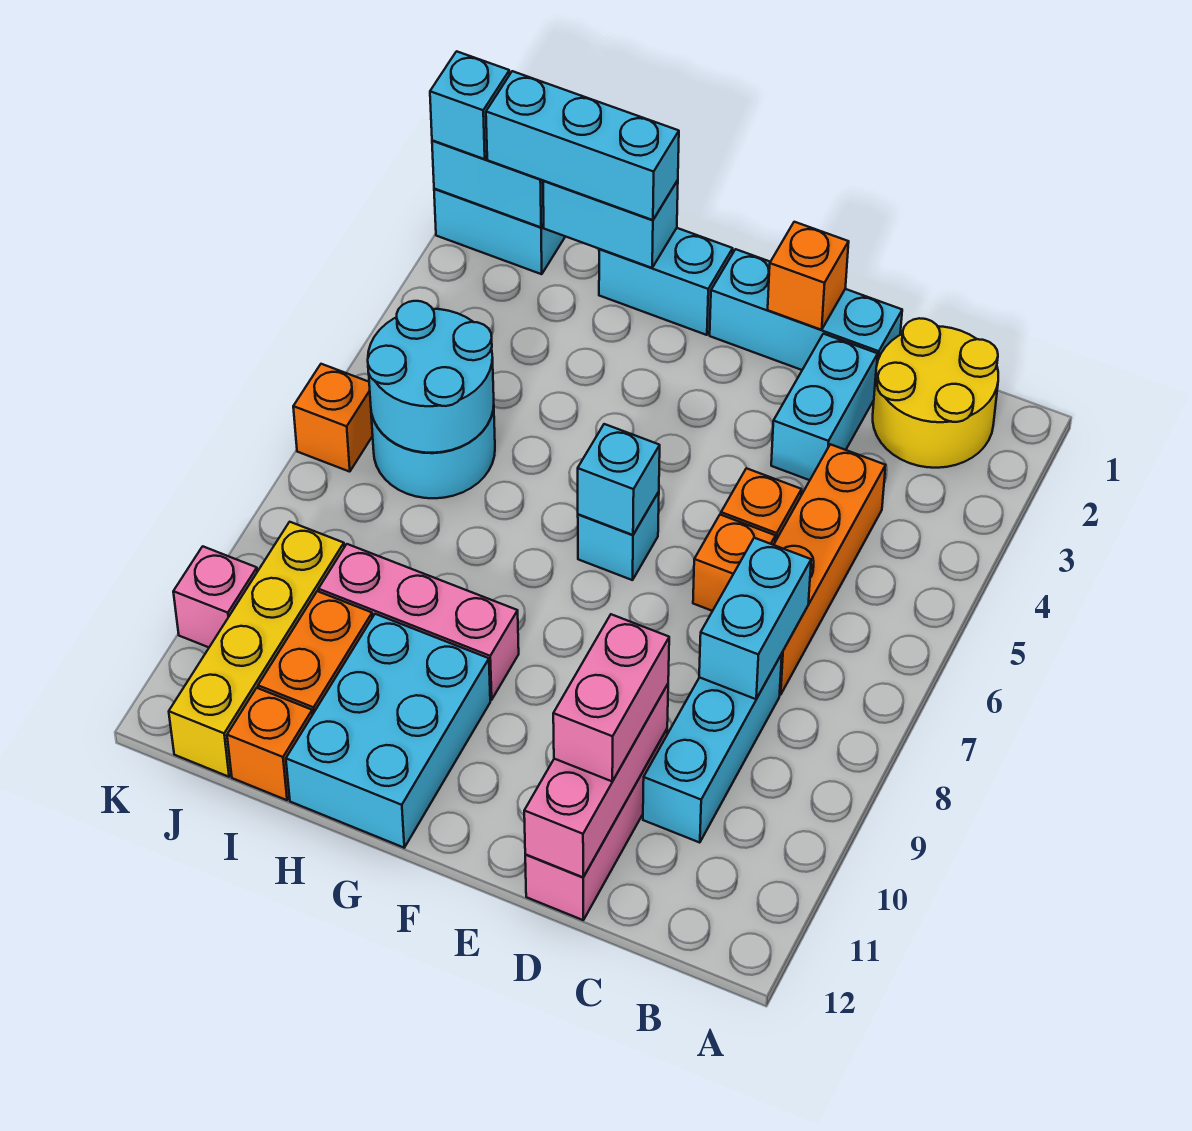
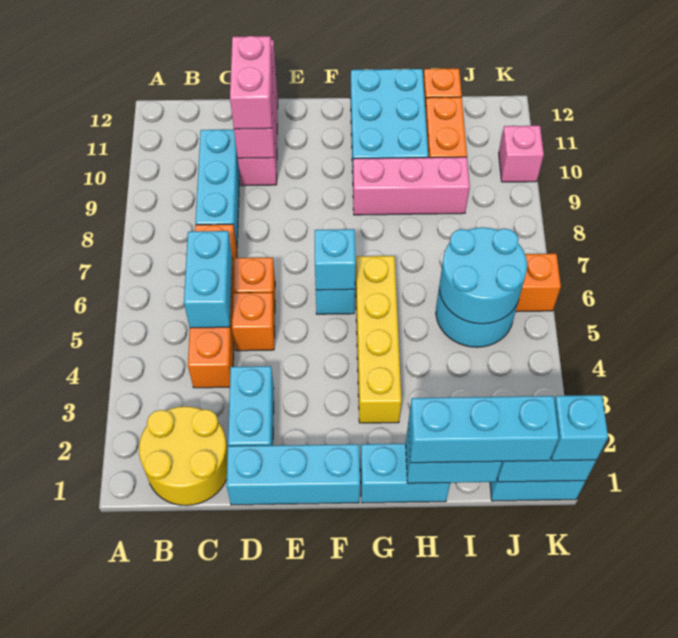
cyan brick C7:C8 level 2 -> cyan brick C5:C6 level 2
orange brick E1 level 2 -> none
yellow brick J9:J12 level 1 -> yellow brick G3:G6 level 1

